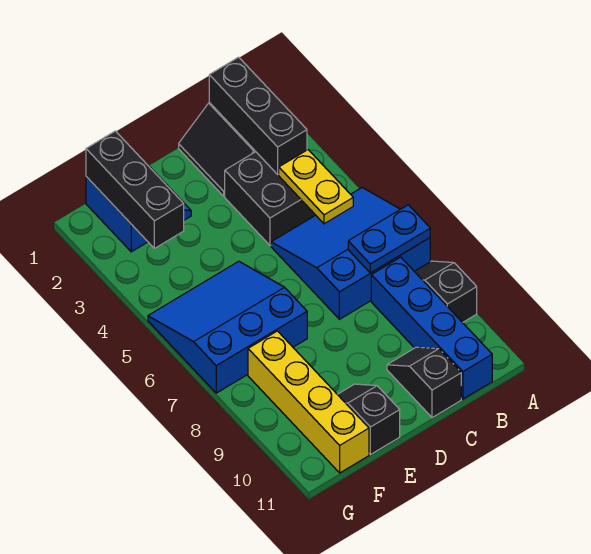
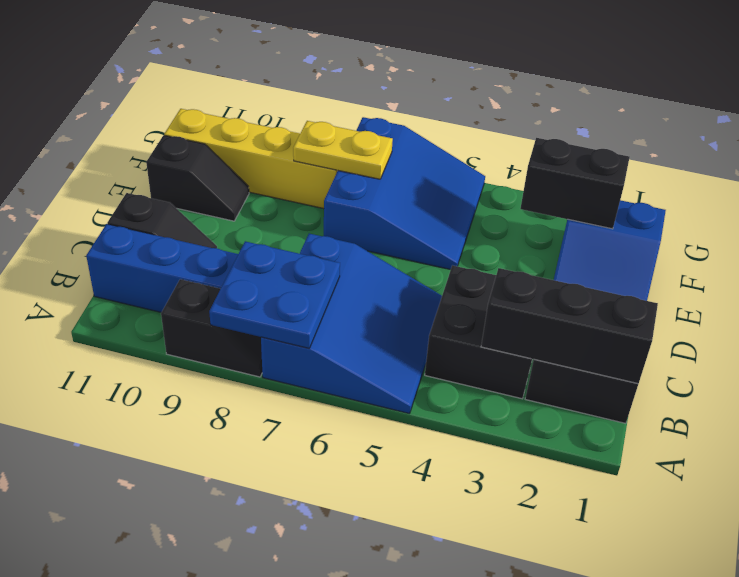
blue plate A7:B7 level 2 -> blue plate A7:B8 level 2
yellow plate B4:B5 level 2 -> yellow plate F7:F8 level 2
black brick F1:F3 level 2 -> black brick F2:F3 level 2

